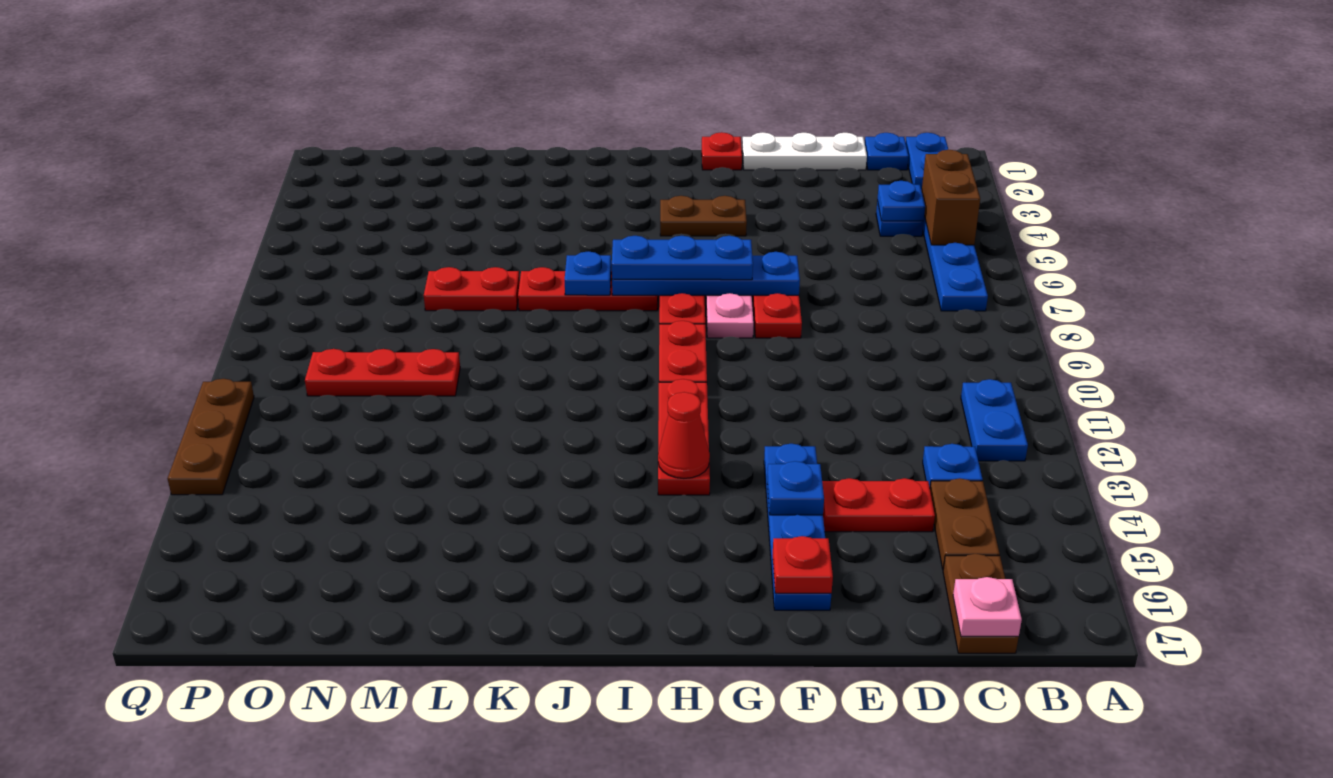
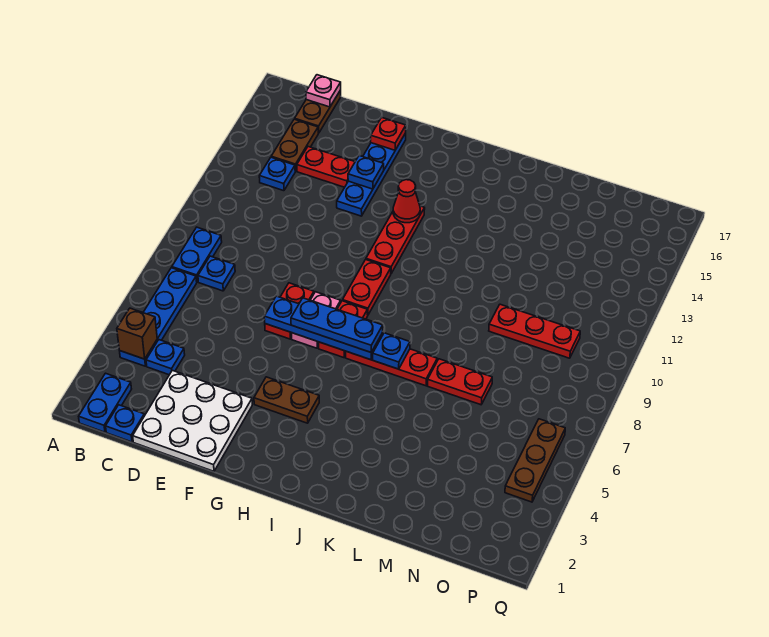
brown brick B4:B5 level 2 -> brown brick B4 level 2
blue plate B11:B12 level 1 -> blue plate B8:B9 level 1
blue plate C4 level 2 -> blue plate C8 level 1
white plate D1:F1 level 1 -> white plate D1:F3 level 1
red plate G1 level 1 -> none
brown plate Q11:Q13 level 1 -> brown plate P4:P6 level 1

